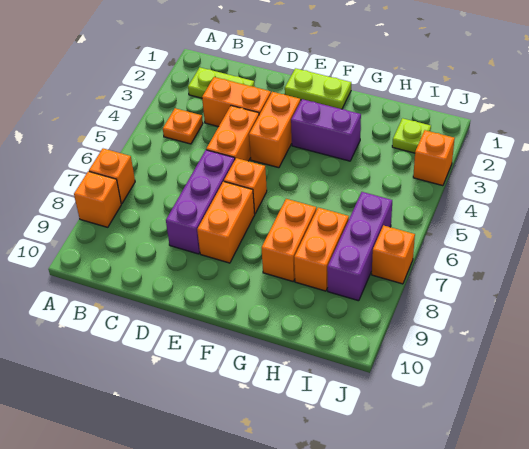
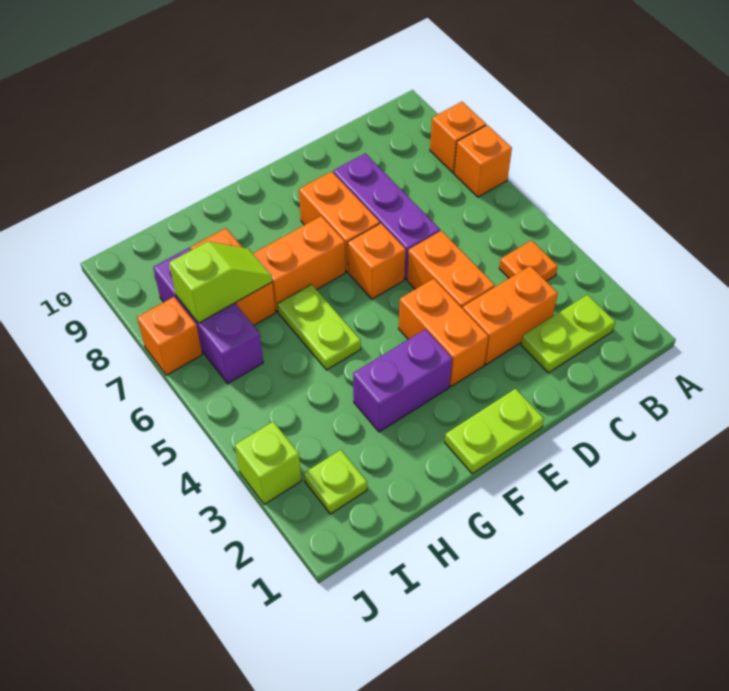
none -> lime plate G5:G6 level 1
orange brick G7:G8 level 1 -> orange brick F7:G7 level 1
none -> lime slope H7:I7 level 2 top I
orange brick J3 level 1 -> lime brick J3 level 1

